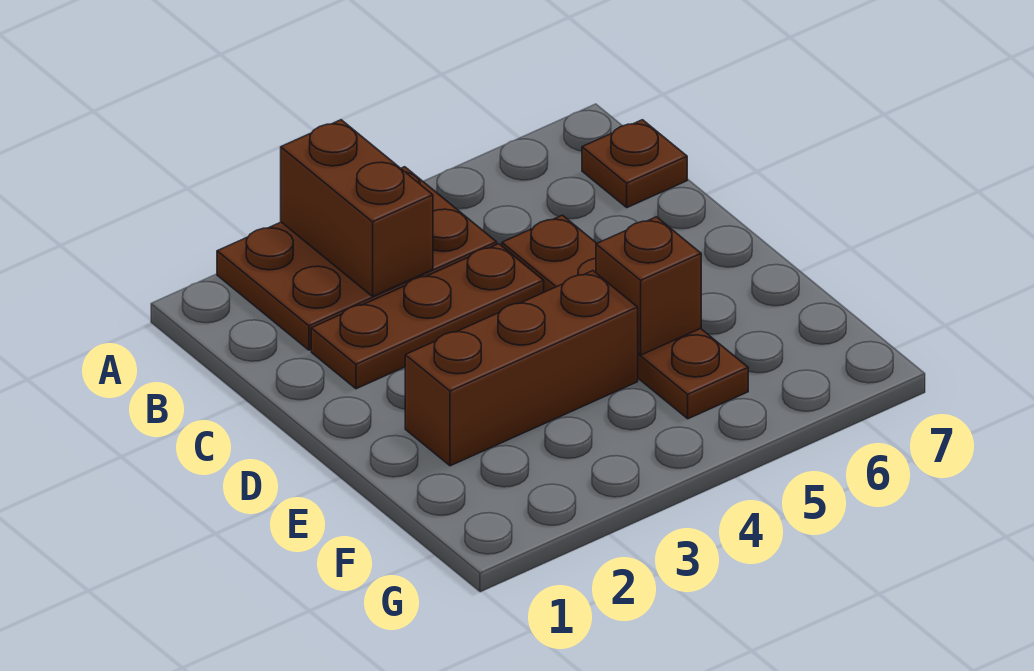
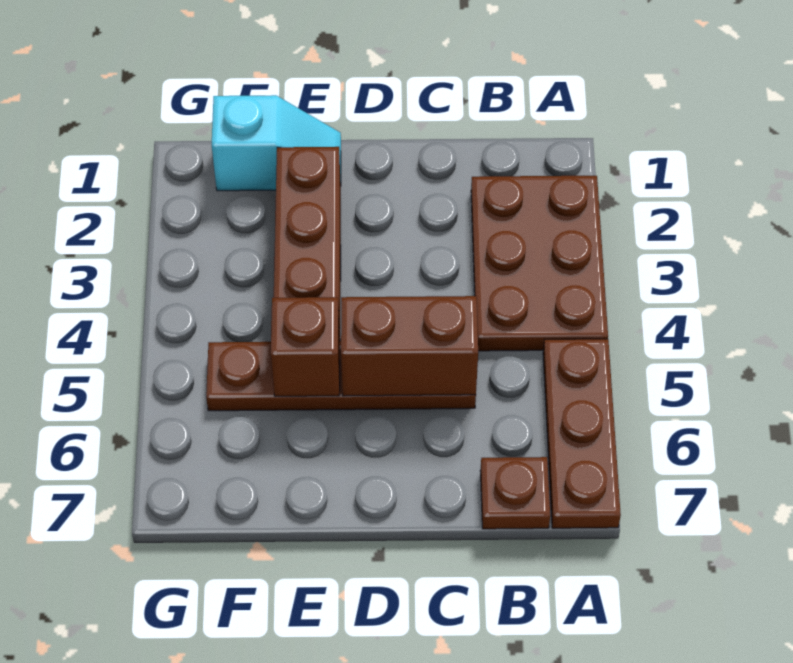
brown brick A3:B3 level 2 -> brown brick C5:D5 level 2
brown plate C2:C4 level 1 -> brown plate A5:A7 level 1
none -> cyan slope E1:F1 level 1 top F

